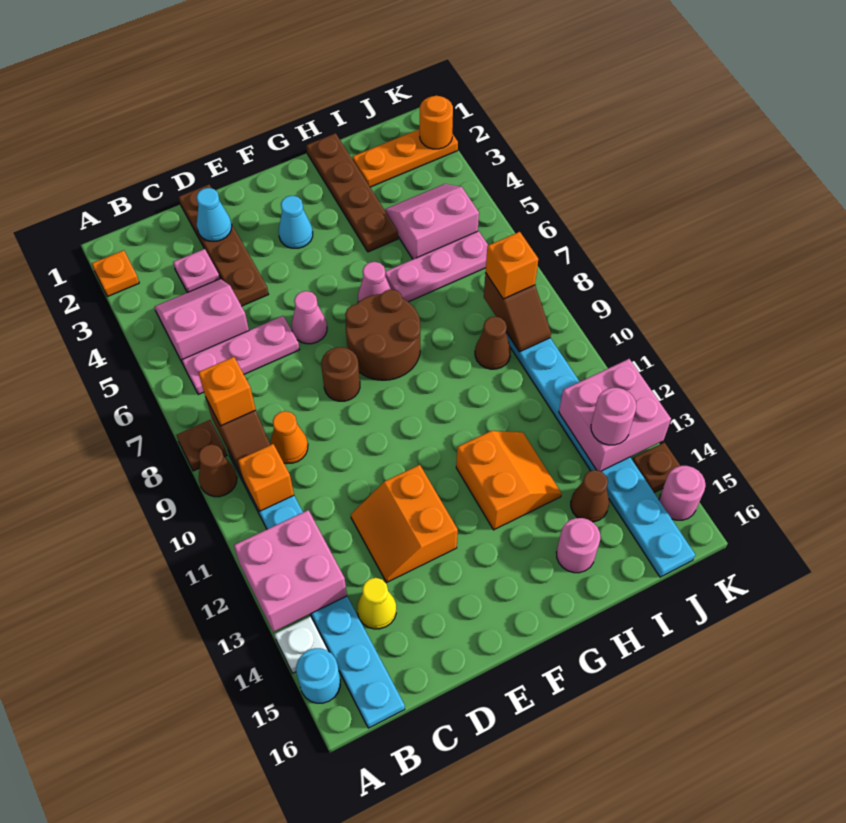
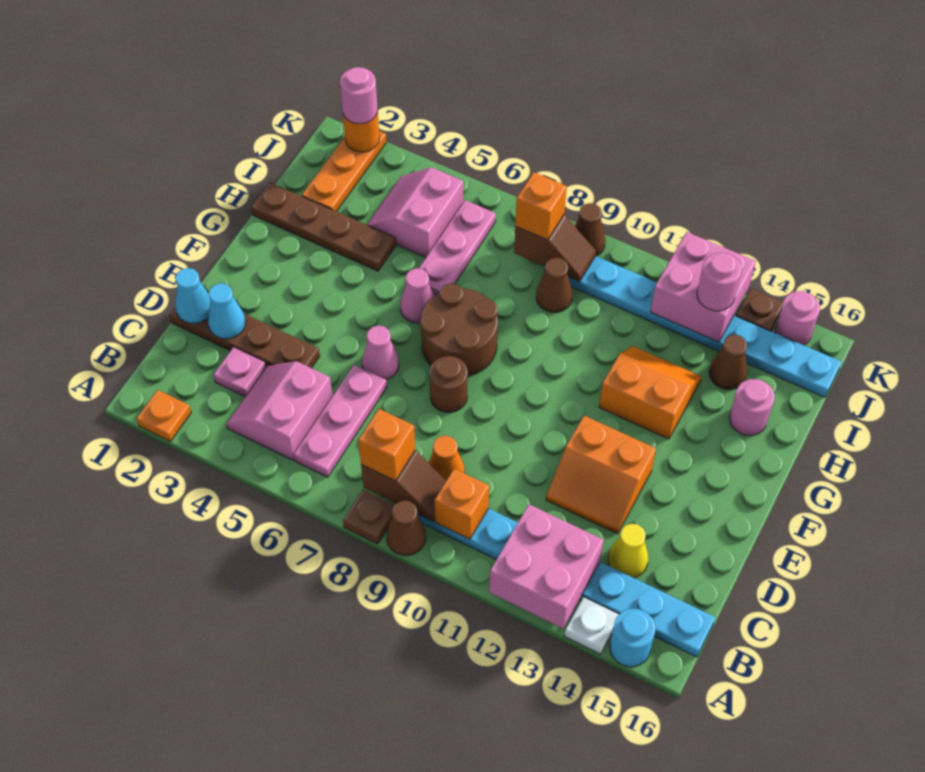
cyan cone F3 level 1 -> cyan cone D1 level 2
none -> pink round brick K2 level 3
none -> brown cone K9 level 1

